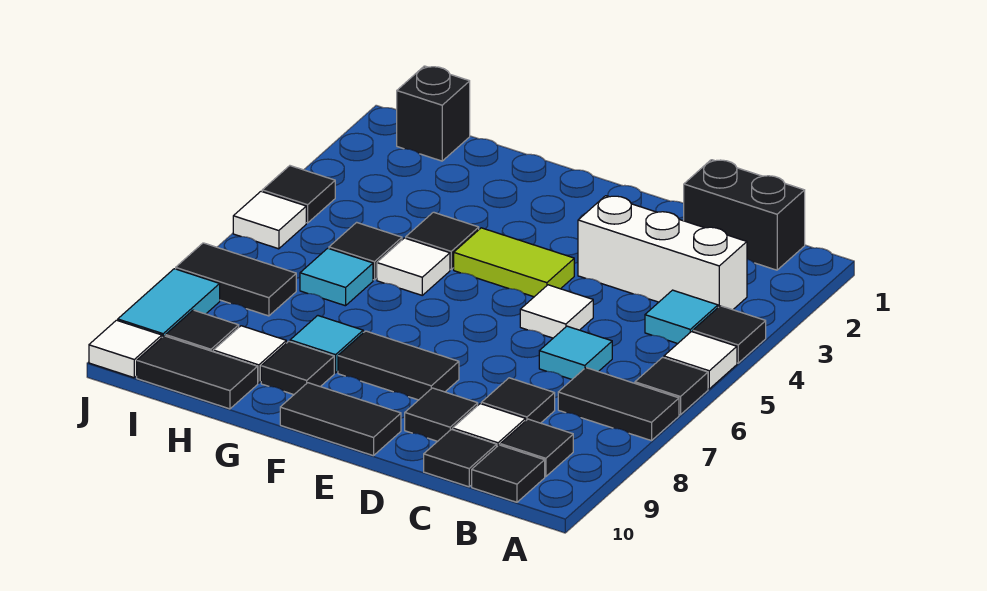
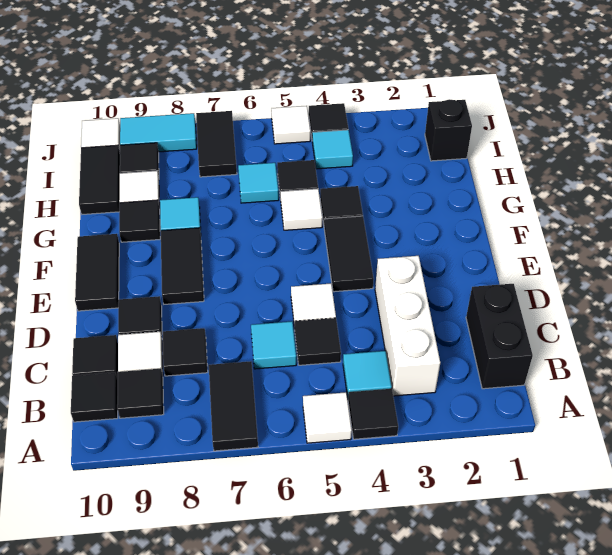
black tile A6 level 1 -> black tile C5 level 1
lime tile E4:F4 level 1 -> black tile E4:F4 level 1
none -> cyan tile I4 level 1

